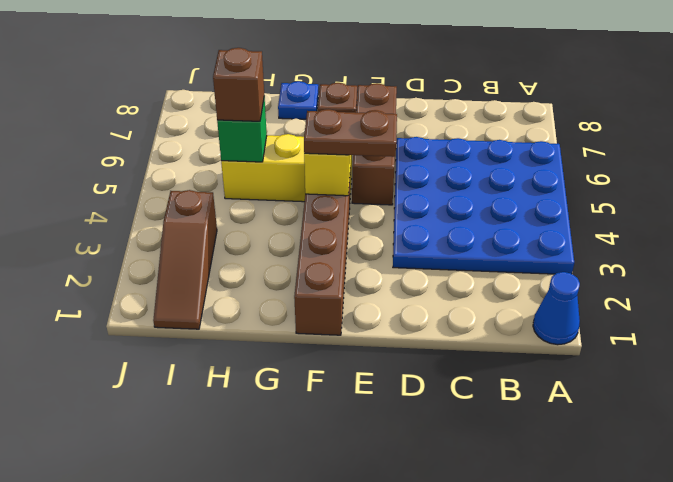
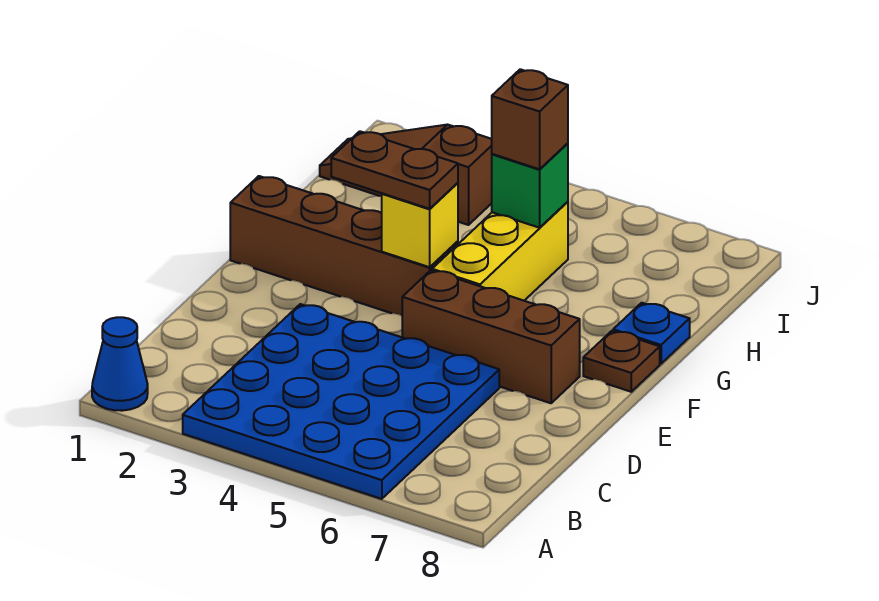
brown plate E4:F4 level 3 -> brown plate F3:F4 level 3

